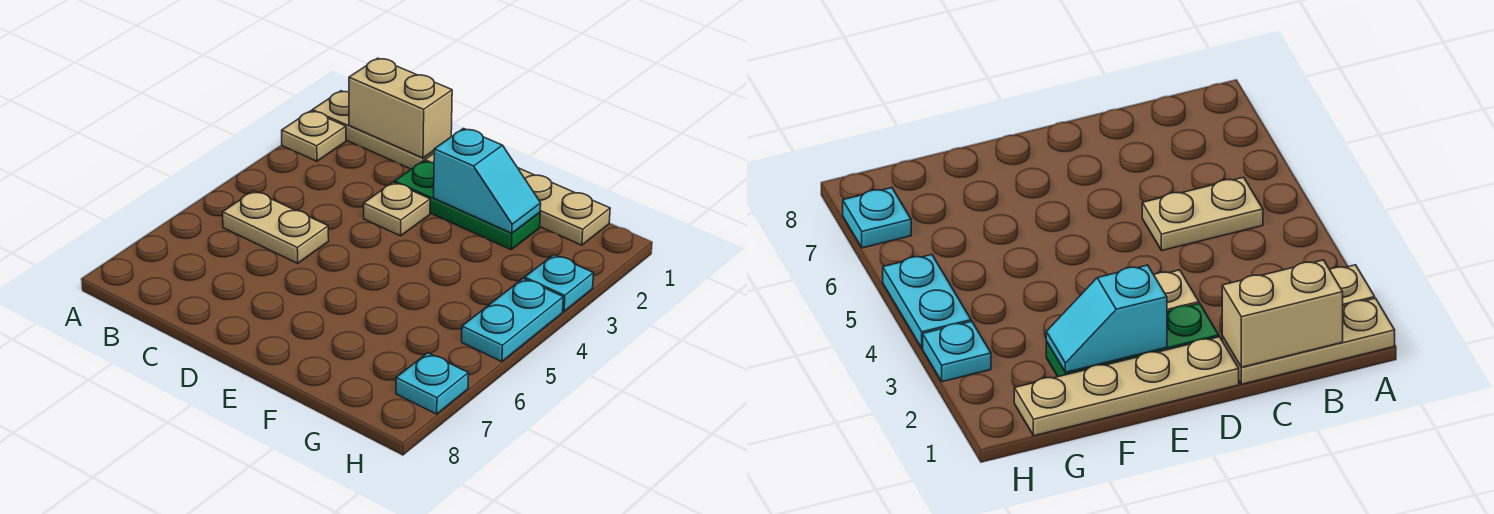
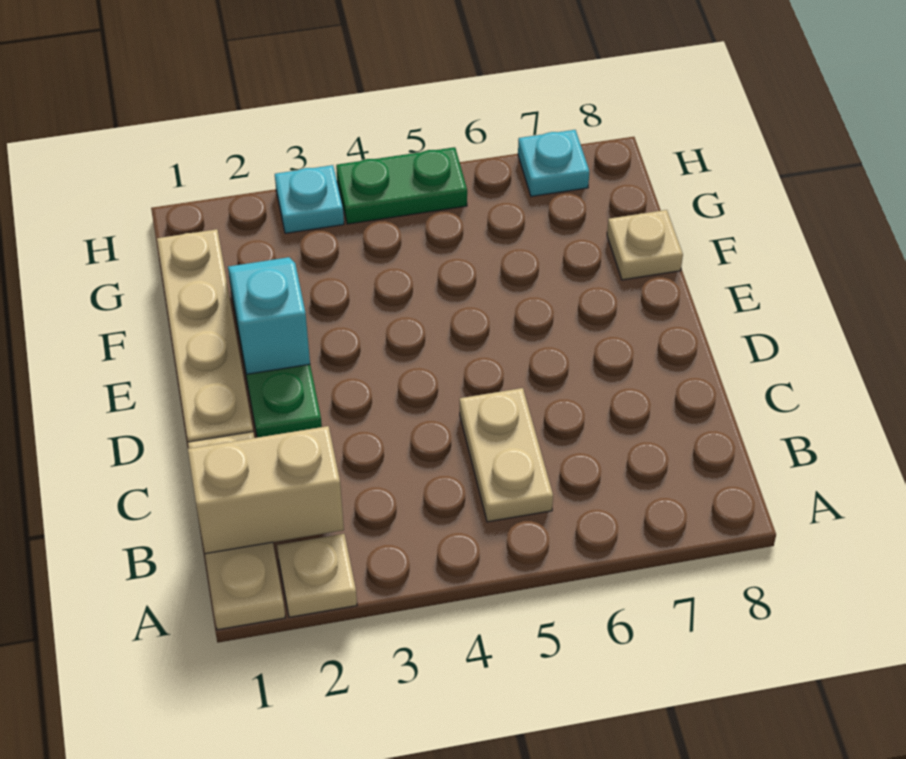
tan brick B1:C1 level 2 -> tan brick B1:B2 level 2
tan plate D3 level 1 -> tan plate F8 level 1
cyan plate H4:H5 level 1 -> green plate H4:H5 level 1

